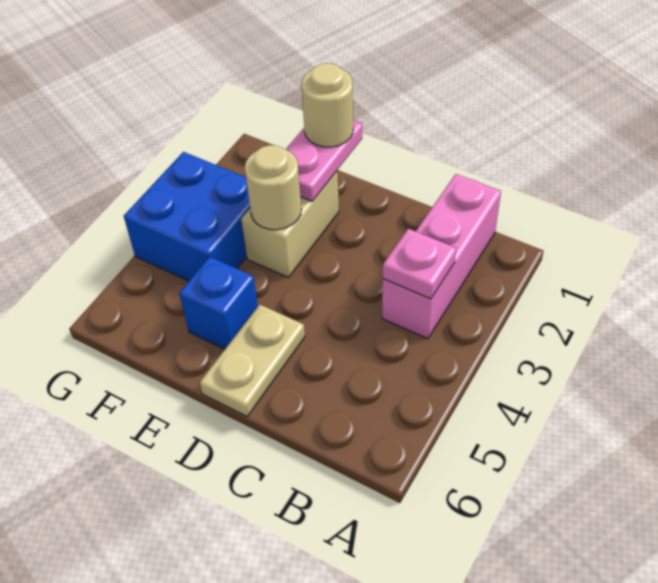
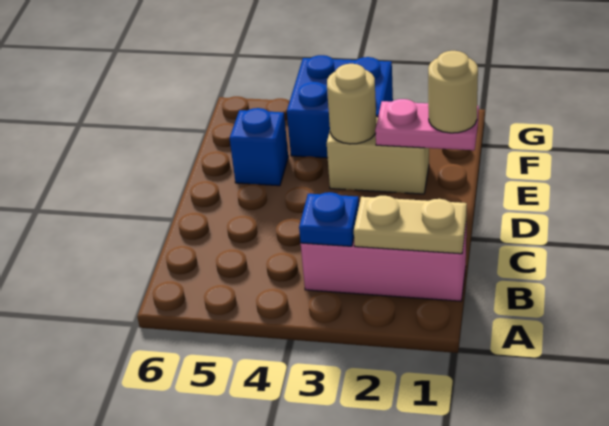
pink plate B3 level 2 -> blue plate B3 level 2
tan plate D5:D6 level 1 -> tan plate B1:B2 level 2

